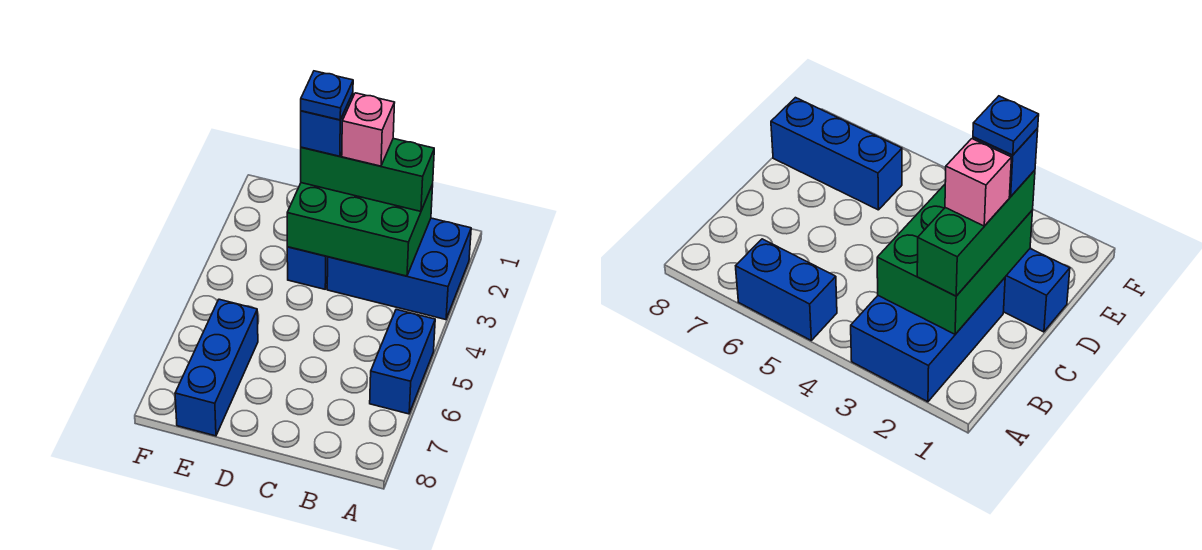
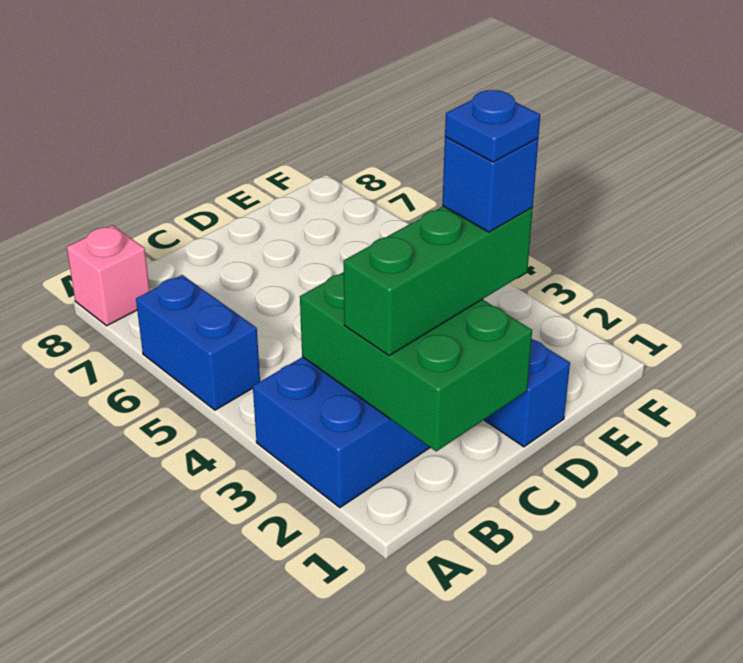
green brick B2:D3 level 2 -> green brick B1:C3 level 2
pink brick C2 level 4 -> pink brick A8 level 1
blue brick E6:E8 level 1 -> none

